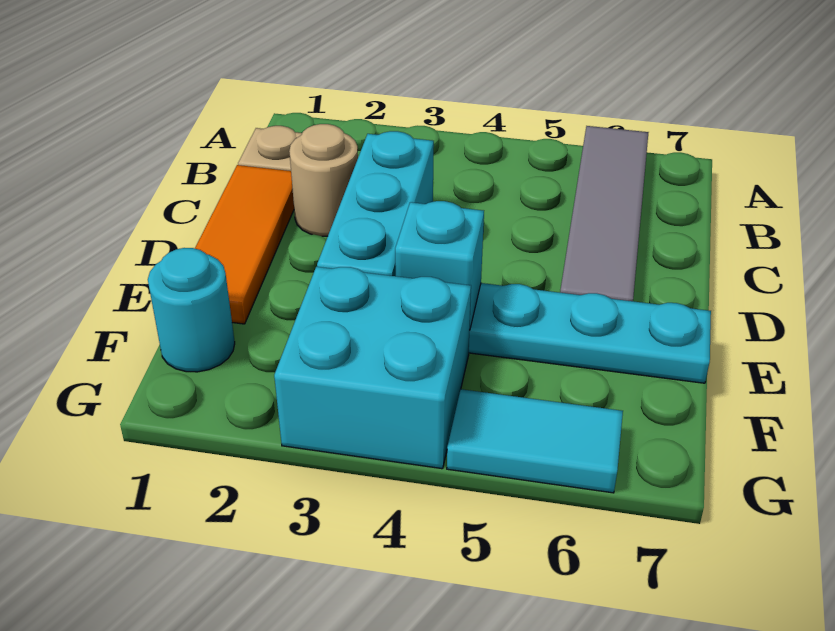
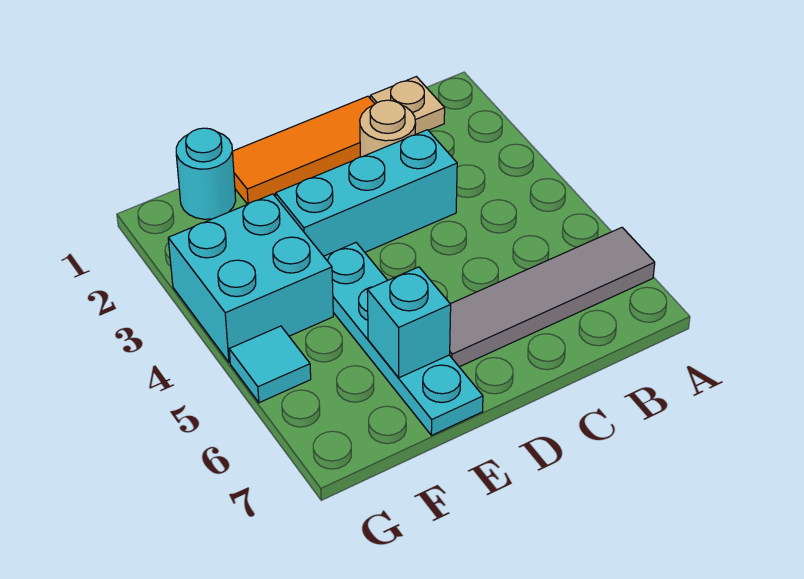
cyan brick E4 level 2 -> cyan brick E6 level 2
cyan tile G5:G6 level 1 -> cyan tile G5 level 1

